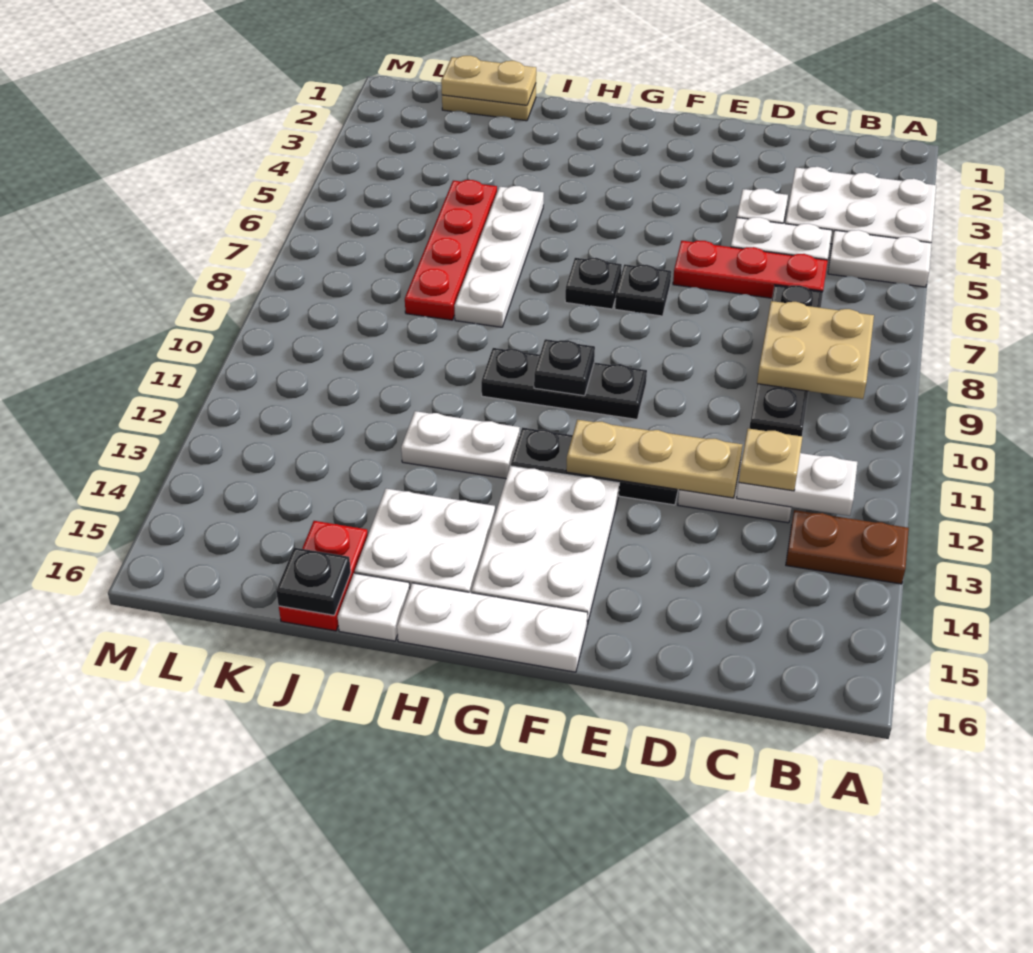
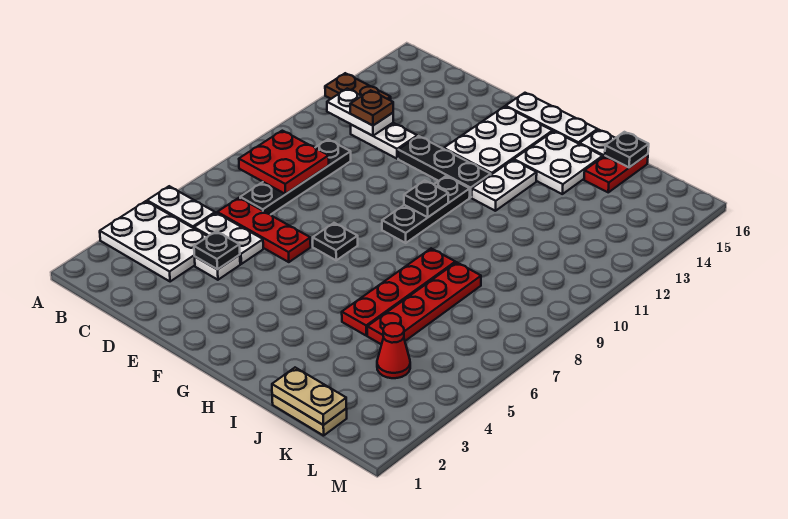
tan plate B8:C9 level 2 -> red plate B8:C9 level 2
tan plate C12 level 3 -> brown plate C12 level 3
tan plate D12:F12 level 2 -> none
black plate F10:H10 level 1 -> black plate G9:G11 level 1
black plate G7 level 1 -> black plate D4 level 2
white plate H12:I12 level 1 -> white plate H12:H13 level 1
white plate I5:I8 level 1 -> red plate I5:I8 level 1
none -> red cone K4 level 1

